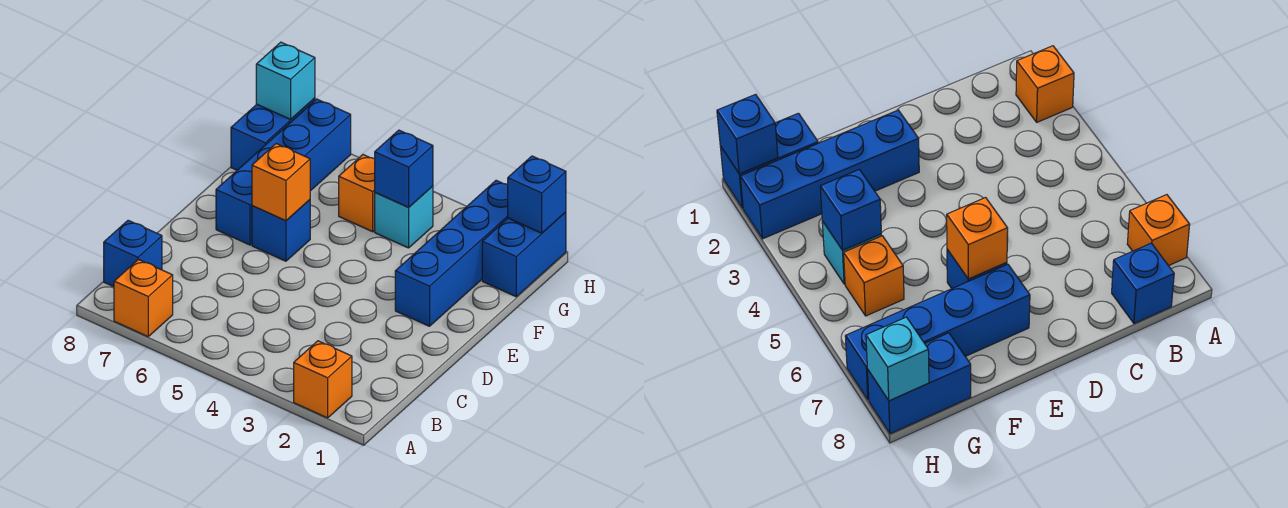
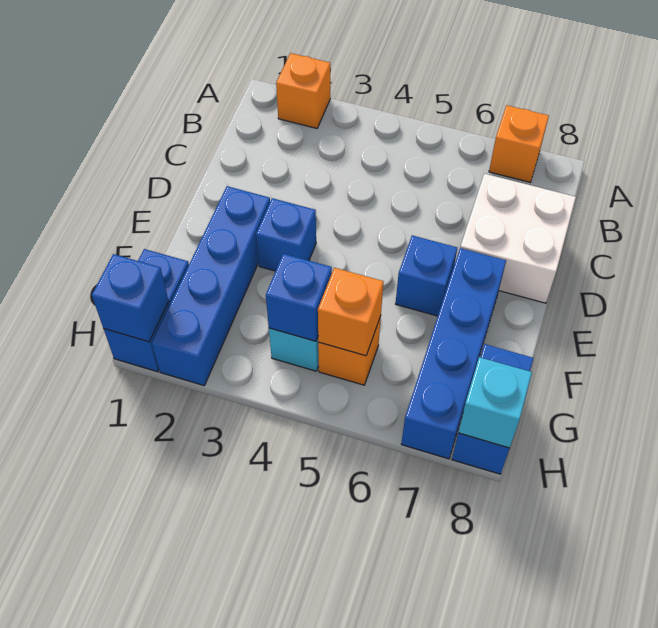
blue brick B8 level 1 -> blue brick E3 level 1
none -> white brick C7:D8 level 1
orange brick E6 level 2 -> orange brick G5 level 2

